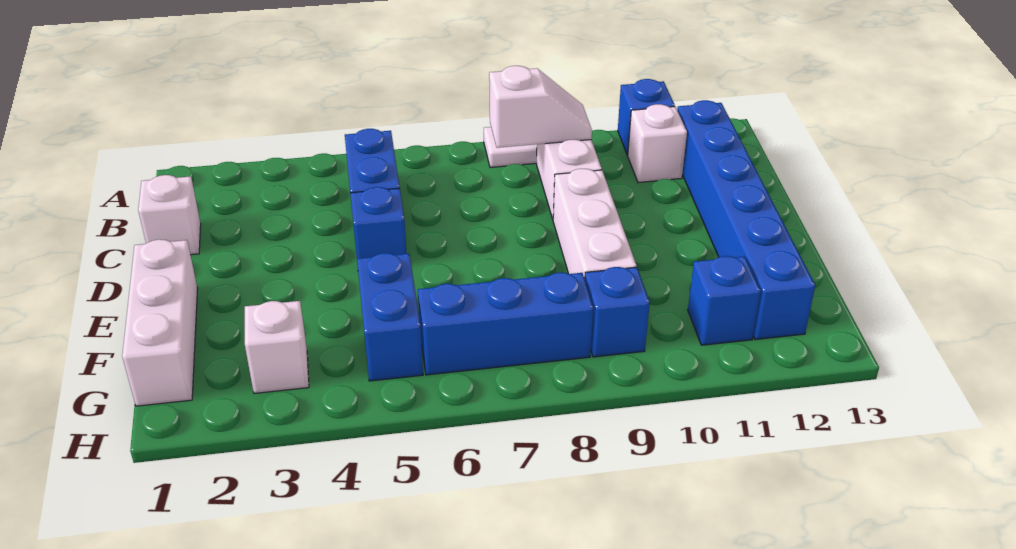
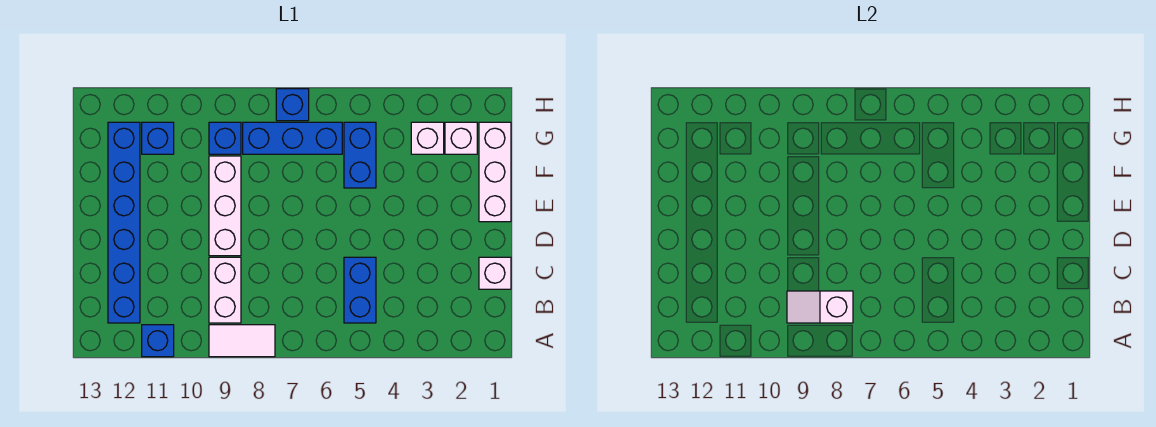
white brick B11 level 1 -> white brick G2 level 1
blue brick D5 level 1 -> blue brick H7 level 1

